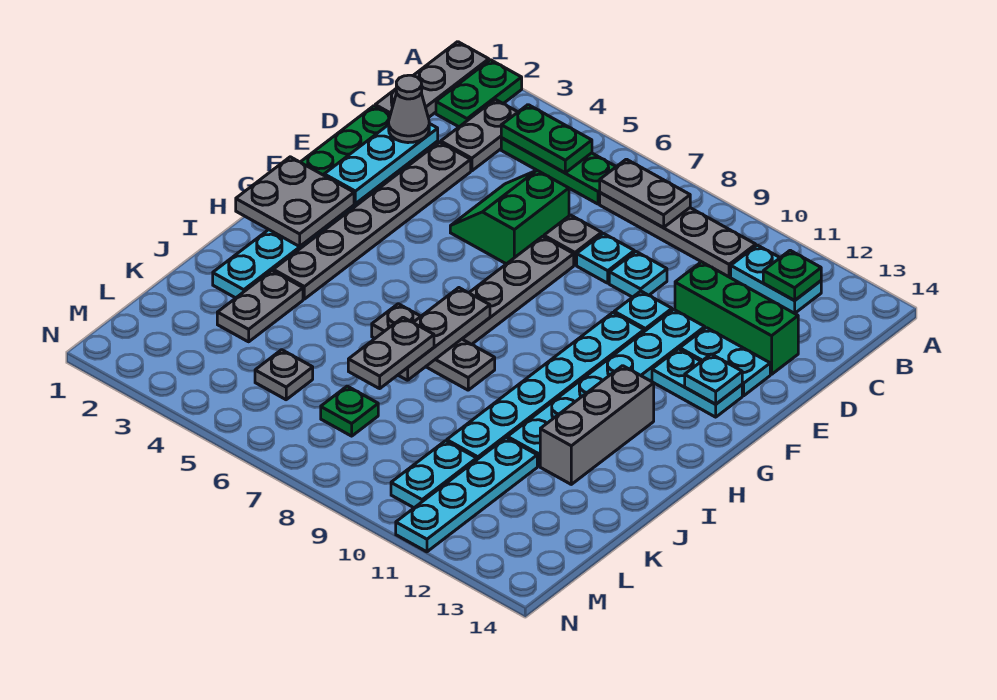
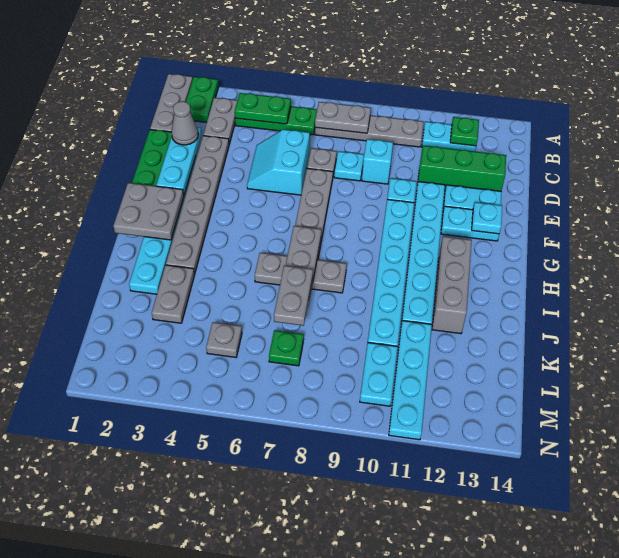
green slope D5:E6 level 1 top 6 -> cyan slope D5:E6 level 1 top 6
cyan plate D9 level 1 -> cyan brick D9 level 1

